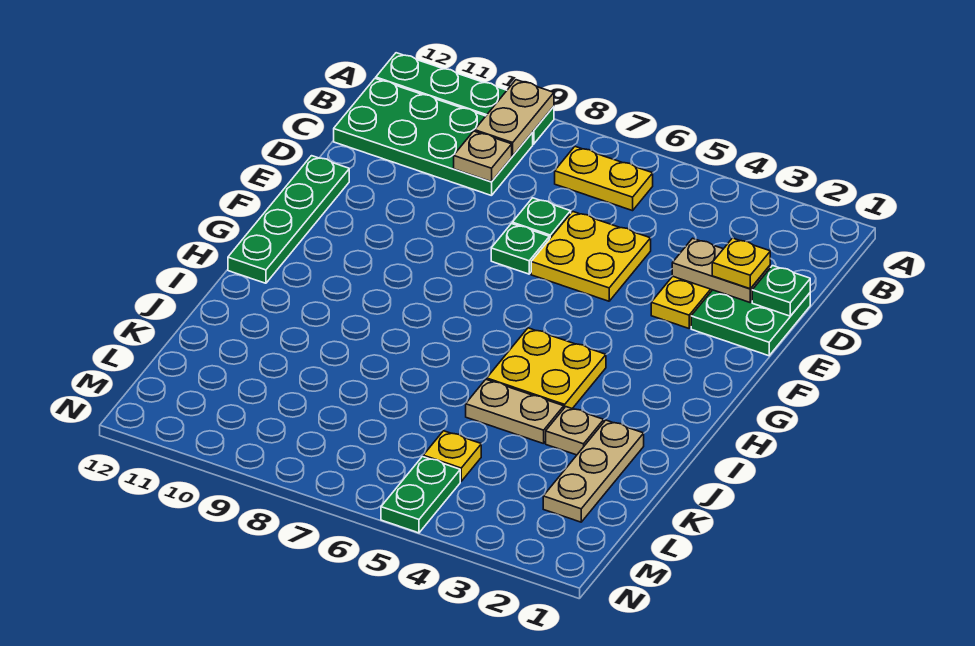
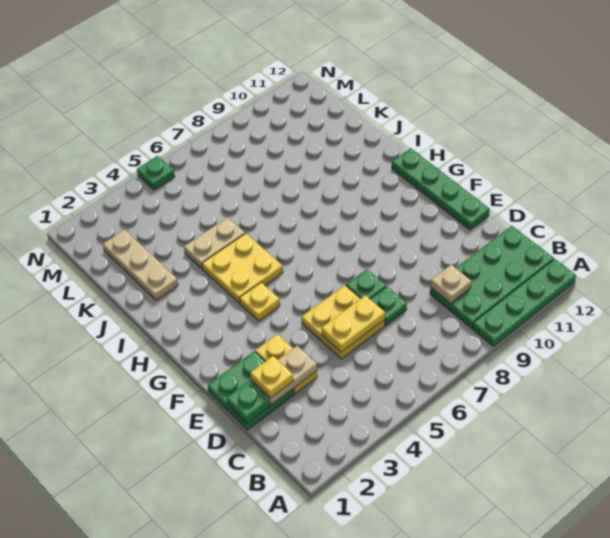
tan plate A9:B9 level 2 -> none
yellow plate B6:B7 level 1 -> yellow plate D5:D6 level 2
tan plate J3 level 1 -> none
yellow plate L5 level 1 -> yellow plate G4 level 1
green plate M5:N5 level 1 -> green plate N5 level 1

